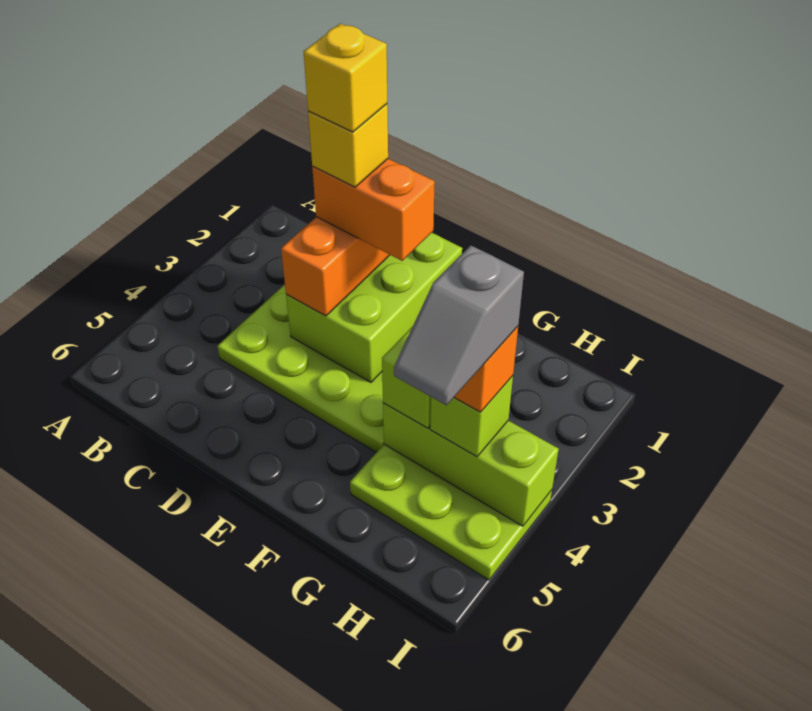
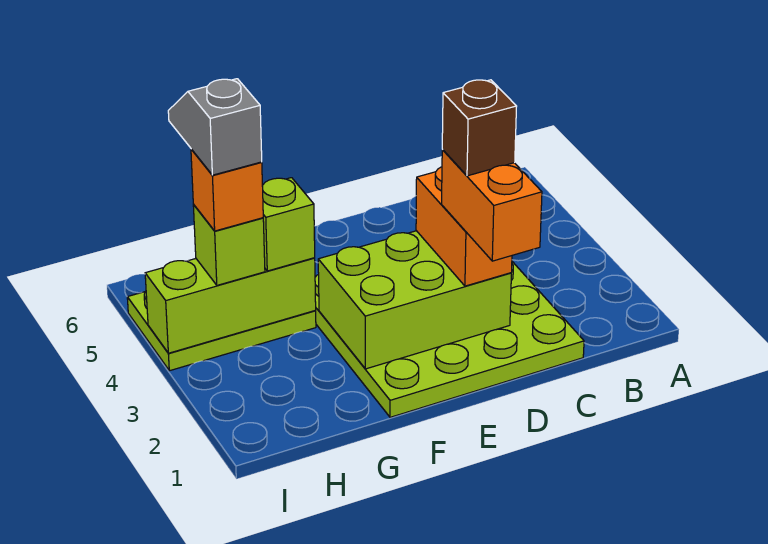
lime brick D1:E3 level 2 -> lime brick D2:F3 level 2
orange brick D2:E2 level 4 -> orange brick D1:D2 level 4
yellow brick D2 level 5 -> brown brick D2 level 5
yellow brick D2 level 6 -> none

